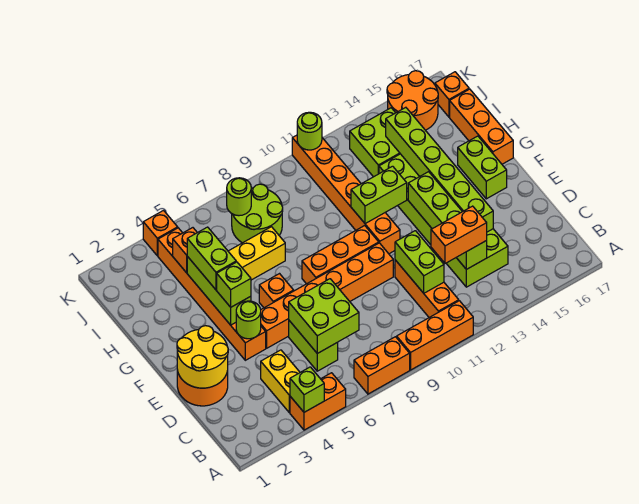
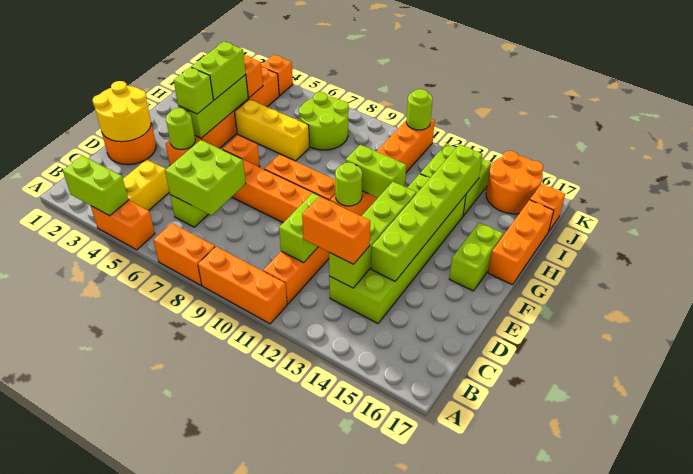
lime brick A4 level 2 -> lime brick A3:A4 level 2
lime round brick J7 level 2 -> lime round brick F11 level 2

